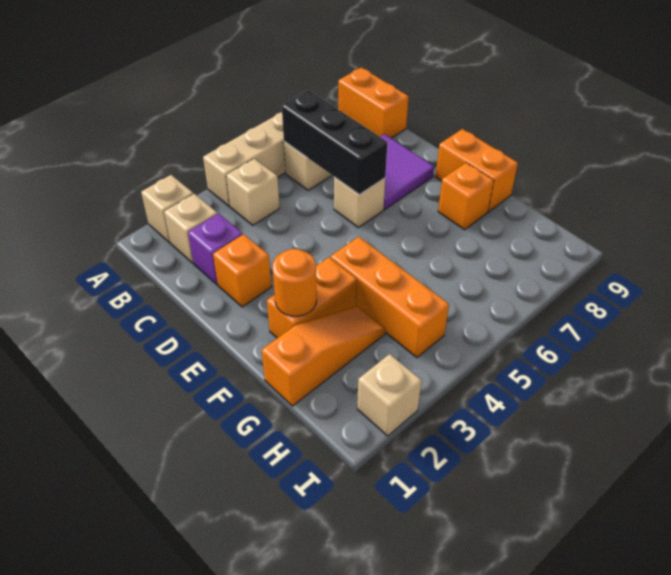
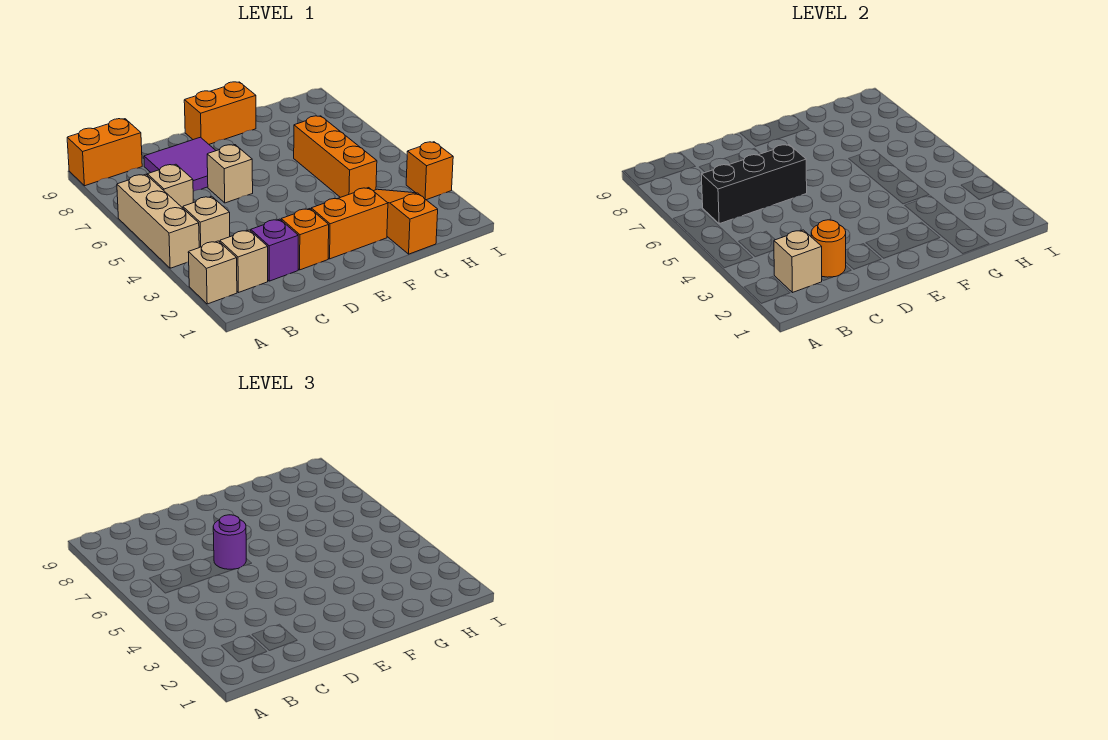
none -> purple round brick D6 level 3
orange brick F2:F3 level 1 -> orange brick E2:F2 level 1
orange round brick F2 level 2 -> orange round brick C2 level 2
orange brick F4:H4 level 1 -> orange brick G4:G6 level 1
orange brick F8 level 1 -> orange brick I3 level 1
tan brick I2 level 1 -> tan brick B2 level 2

